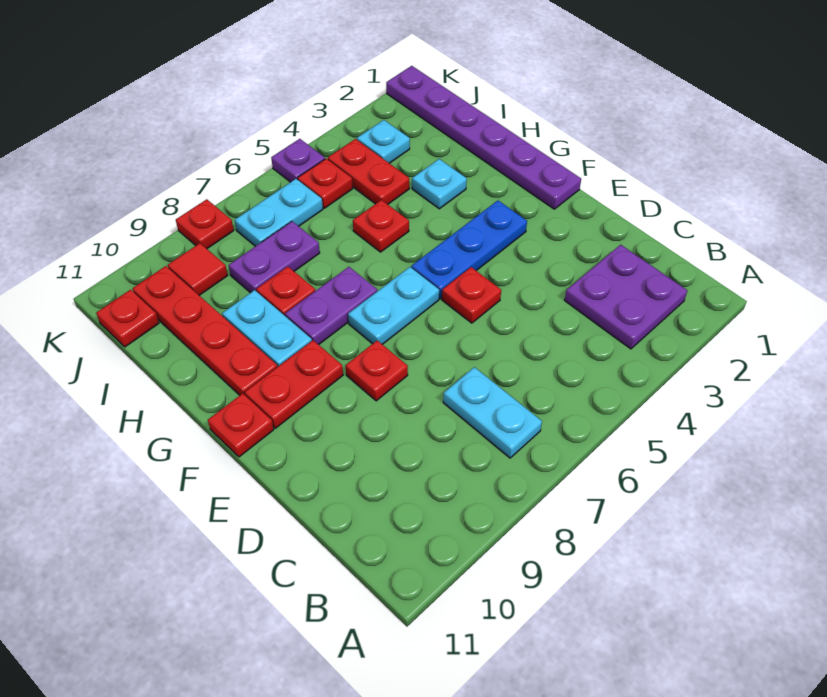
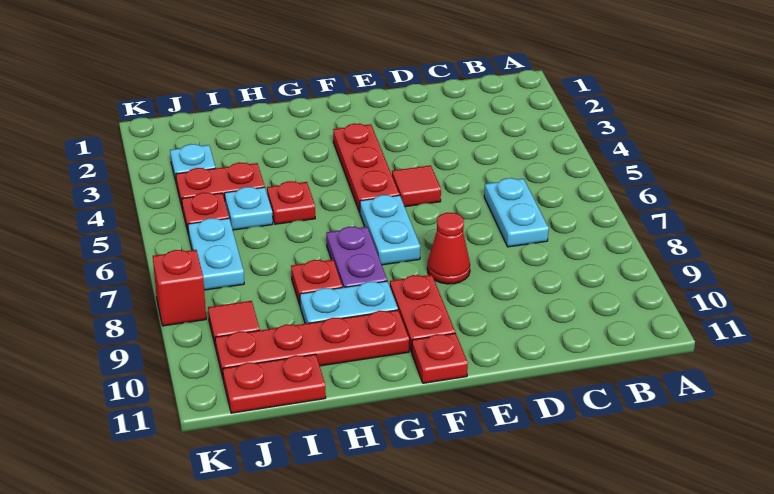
purple plate B2:C3 level 1 -> none
cyan plate B7:C7 level 1 -> cyan plate C6:C7 level 1
red plate E5 level 1 -> red tile E5 level 1
red plate E8 level 1 -> red cone E8 level 1
purple plate F1:K1 level 1 -> none
blue plate F3:F5 level 1 -> red plate F3:F5 level 1
cyan plate H3 level 1 -> cyan plate I5 level 1
purple plate I7:I8 level 1 -> none
red plate J11 level 1 -> red plate I11:J11 level 1
purple plate K5 level 1 -> none
red plate K8 level 1 -> red brick K8 level 1

